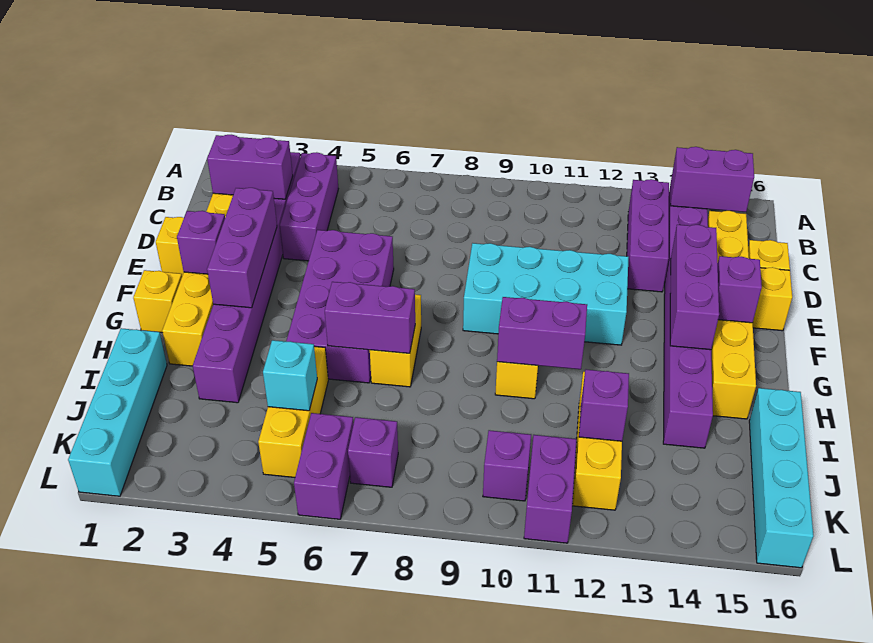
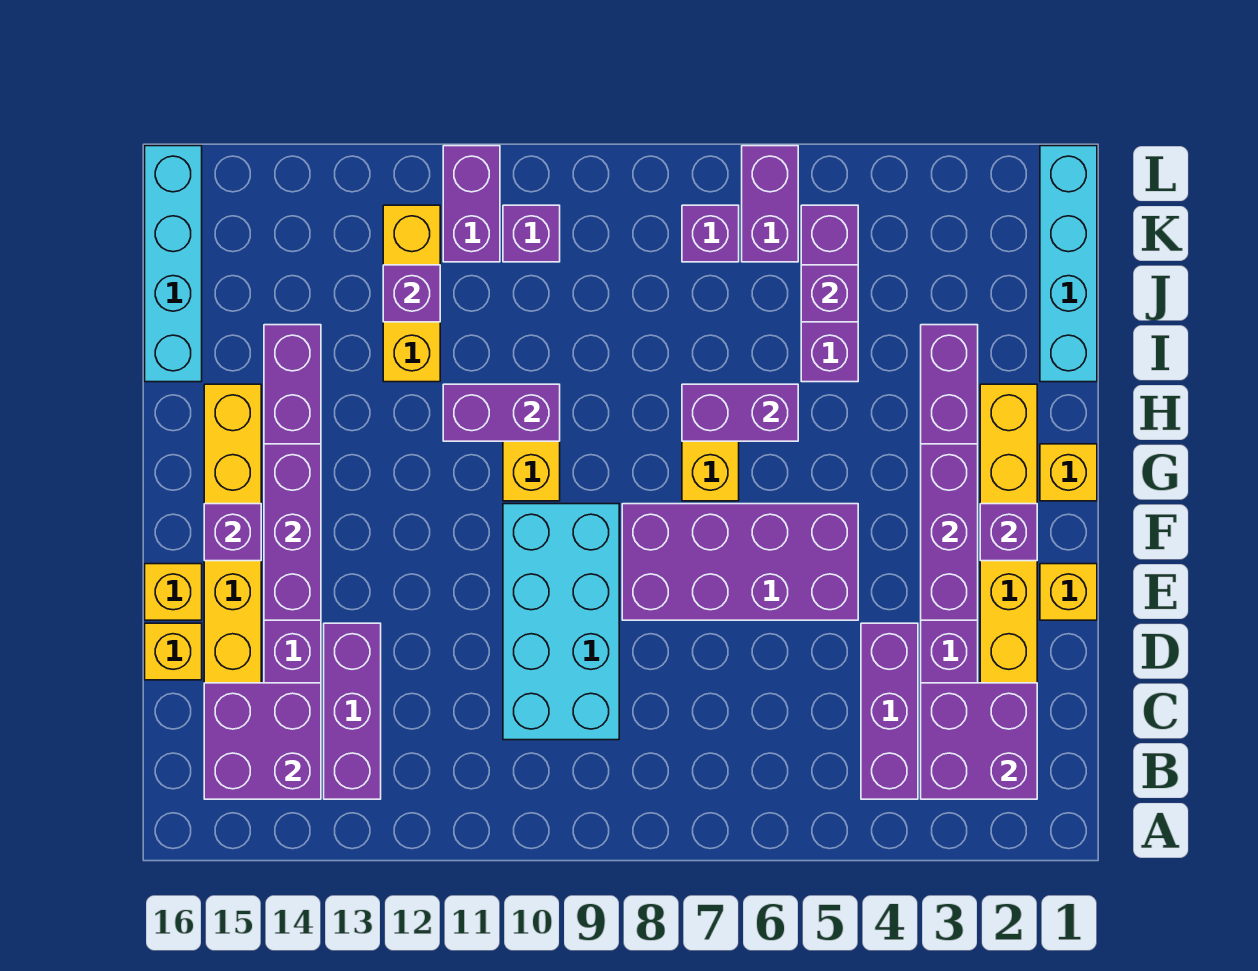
purple brick B14:B15 level 2 -> purple brick B14:C15 level 2
purple brick C2:C3 level 2 -> purple brick B2:C3 level 2
purple brick E5:H6 level 1 -> purple brick E5:F8 level 1
cyan brick E9:F12 level 1 -> cyan brick C9:F10 level 1
yellow brick I5:K5 level 1 -> purple brick I5:K5 level 1
cyan brick J5 level 2 -> purple brick J5 level 2

